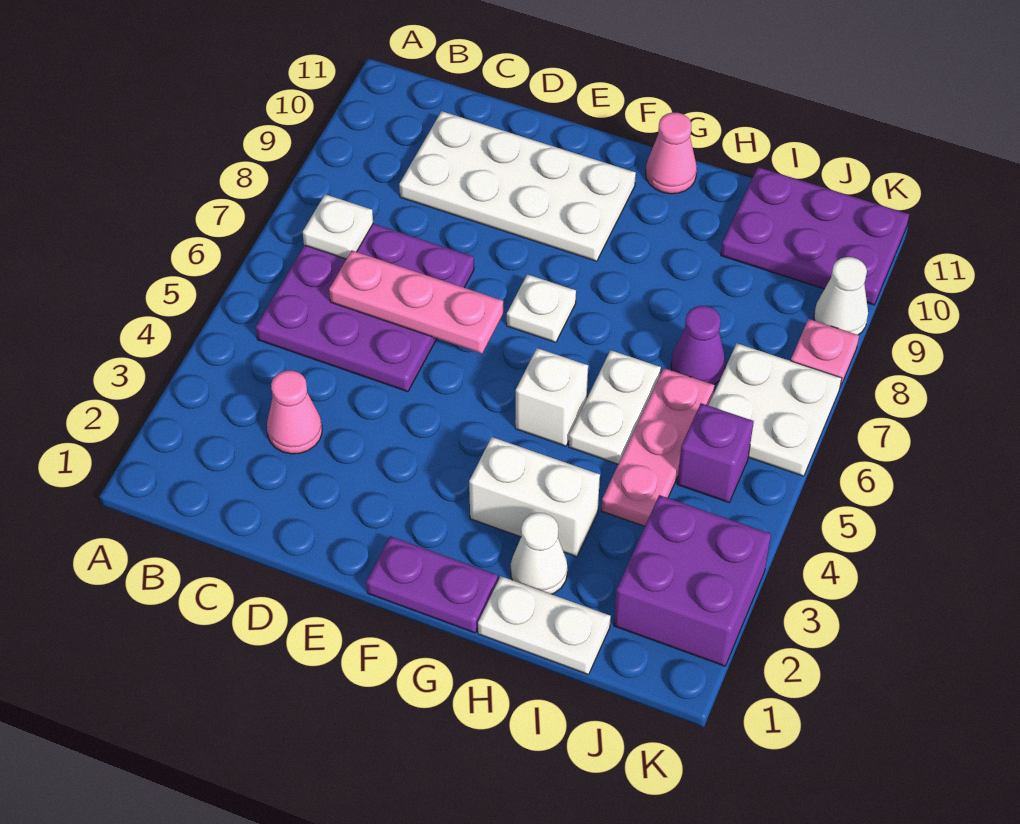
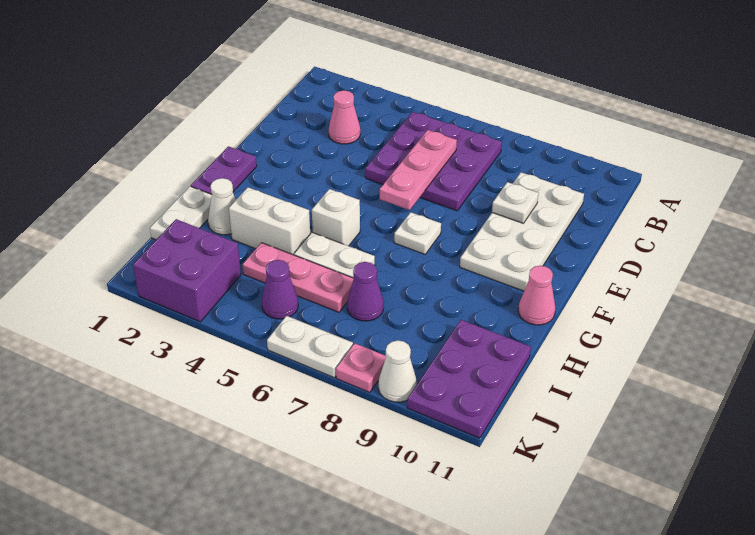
white plate B7 level 2 -> white plate D9 level 2
white brick G3:H3 level 1 -> white brick H3:H4 level 1
purple brick J5 level 1 -> purple cone J5 level 1
white plate J6:K7 level 1 -> white plate K6:K7 level 1

